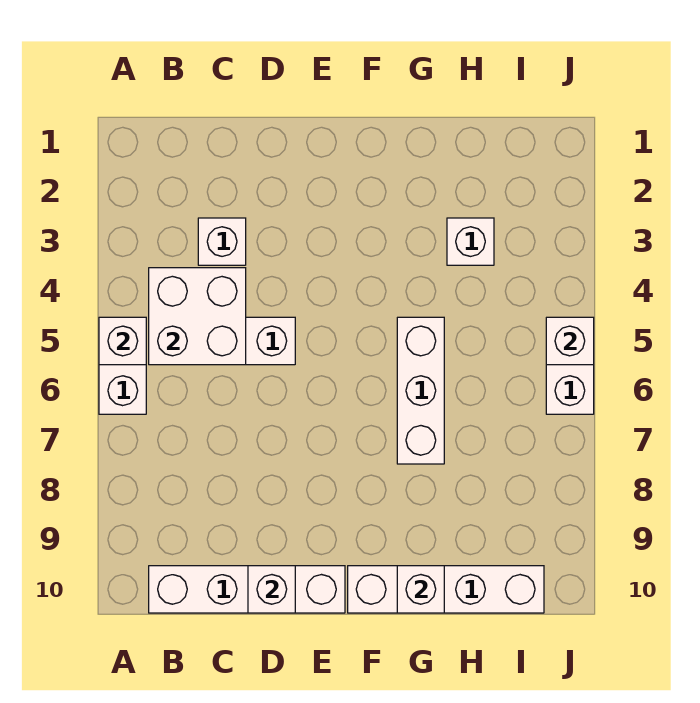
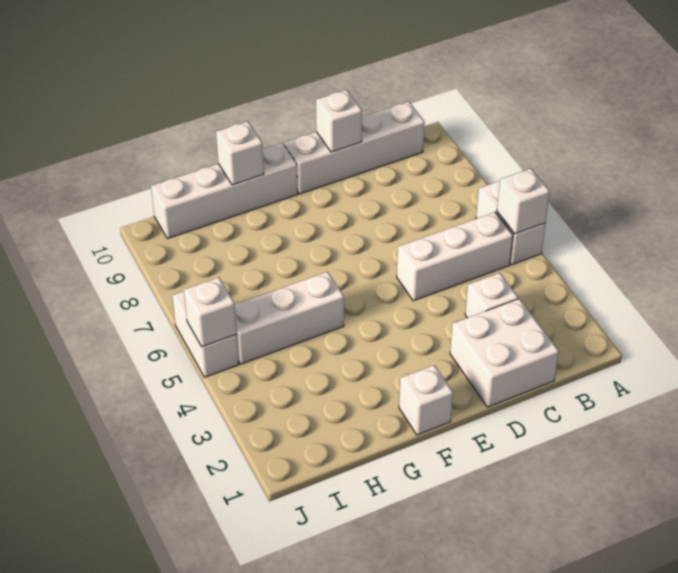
white brick B4:C5 level 2 -> white brick C1:D2 level 1
white brick G5:G7 level 1 -> white brick G5:I5 level 1
white brick H3 level 1 -> white brick F1 level 1

